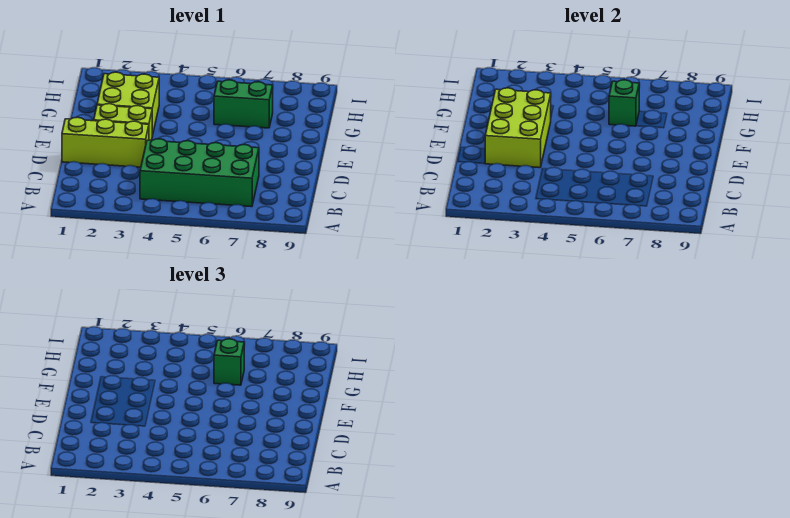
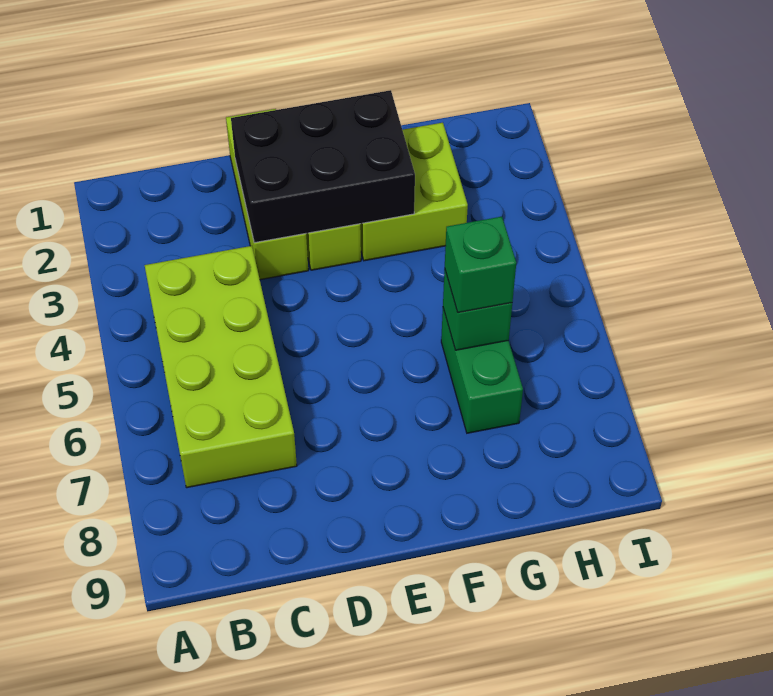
green brick B4:C7 level 1 -> lime brick B4:C7 level 1
lime brick D2:F3 level 2 -> black brick D2:F3 level 2

